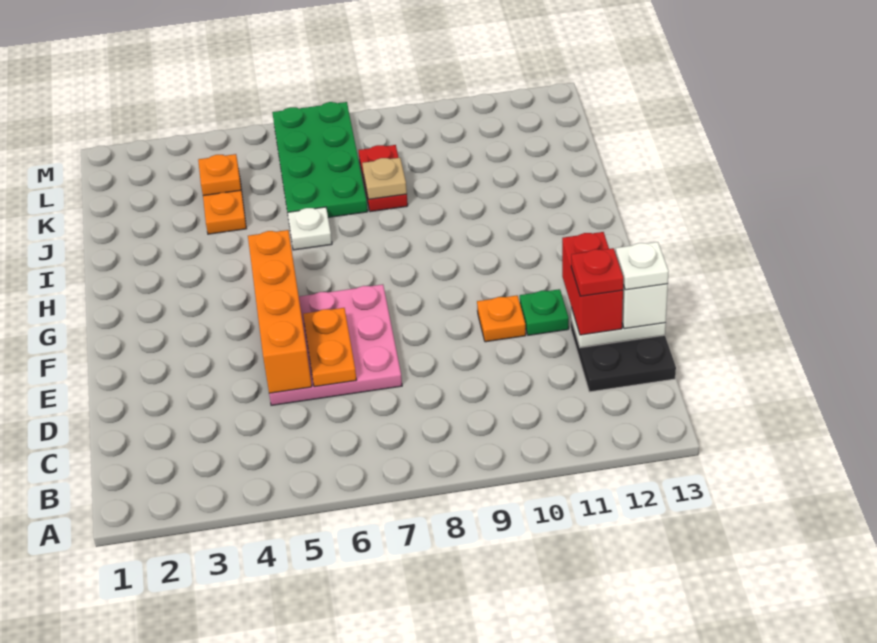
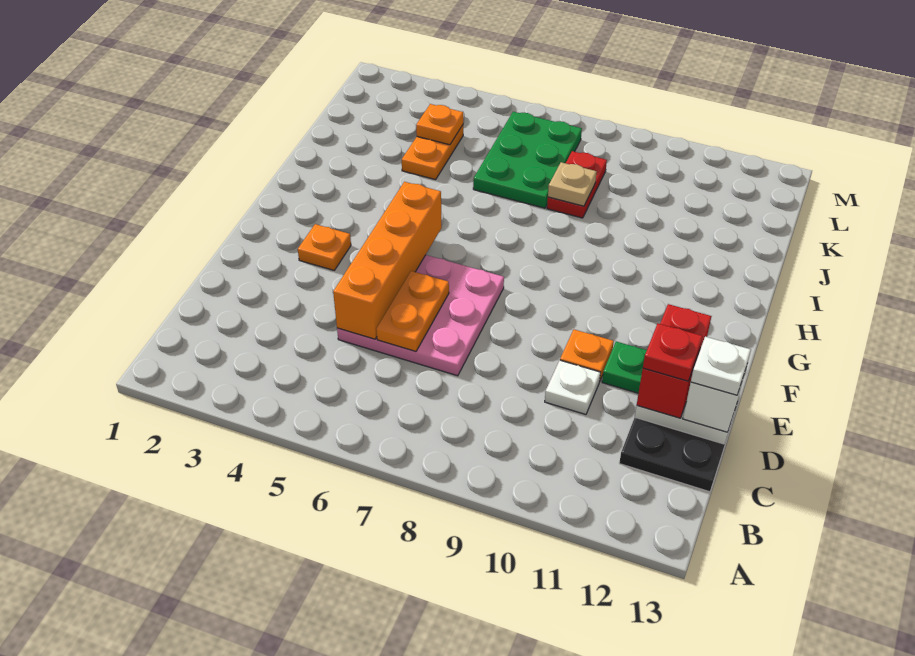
none -> orange plate F3 level 1
white plate I6 level 1 -> white plate D10 level 1
green plate J6:M7 level 1 -> green plate J6:L7 level 1

